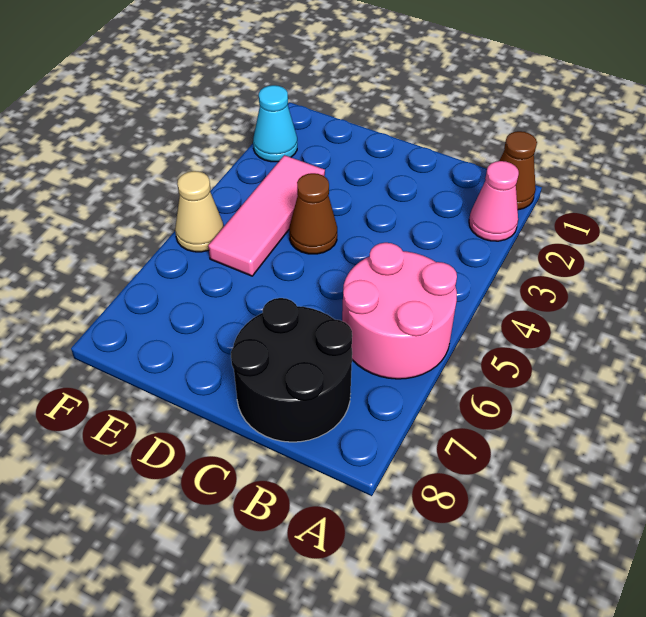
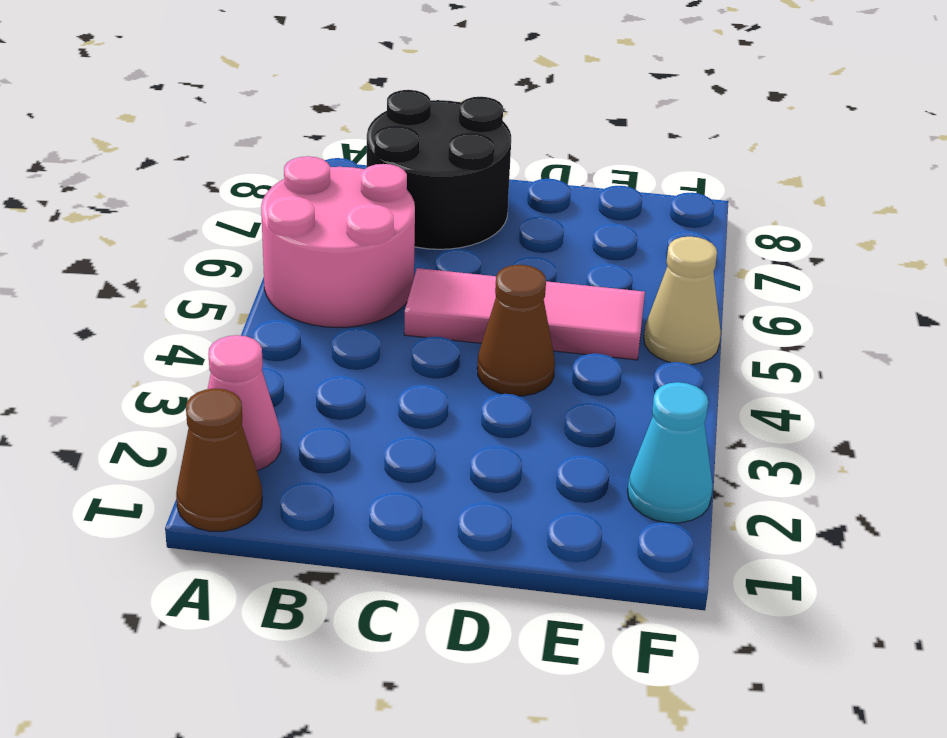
pink tile E3:E5 level 1 -> pink tile C5:E5 level 1

